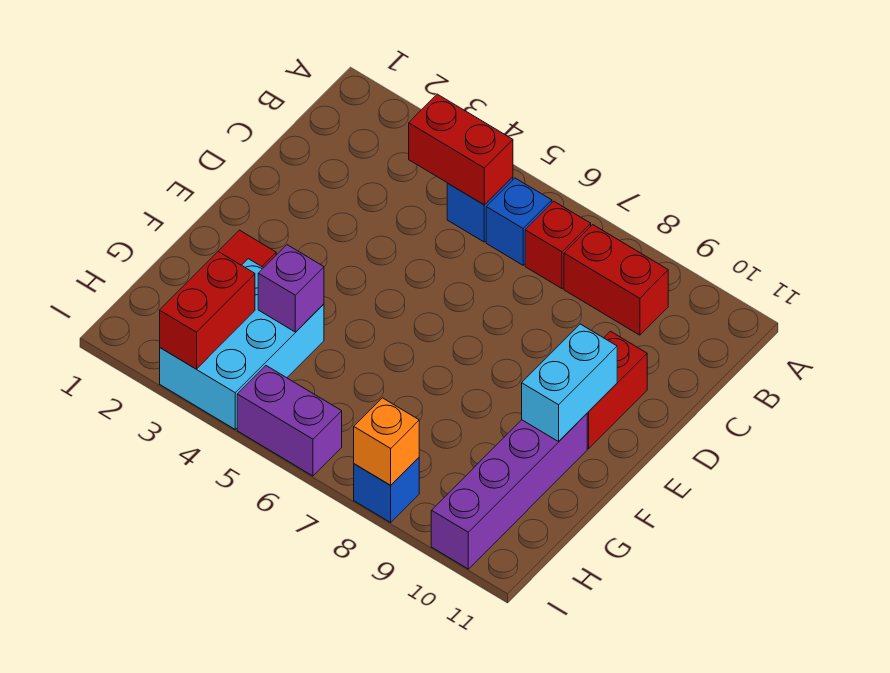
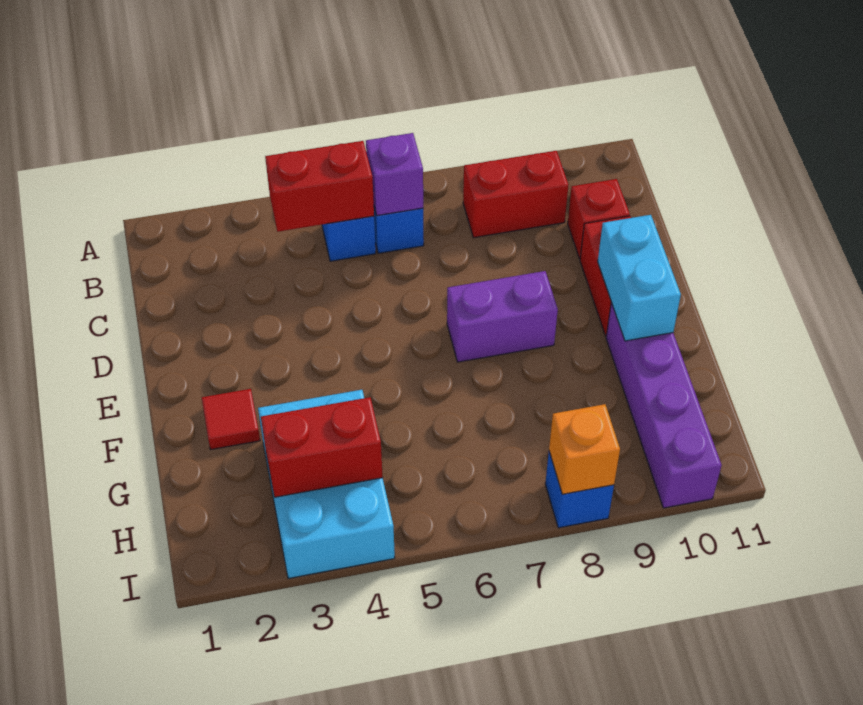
red brick B7 level 1 -> red brick C10 level 1
purple brick G4 level 2 -> purple brick B6 level 2
red brick H3:I3 level 2 -> red brick H3:H4 level 2
purple brick I5:I6 level 1 -> purple brick E7:E8 level 1

